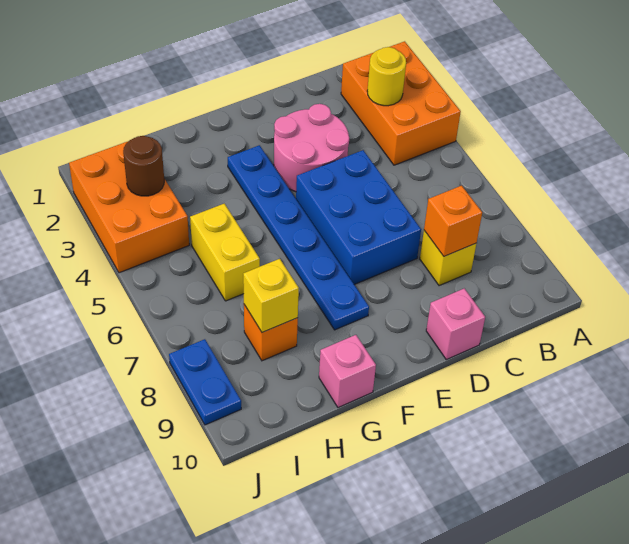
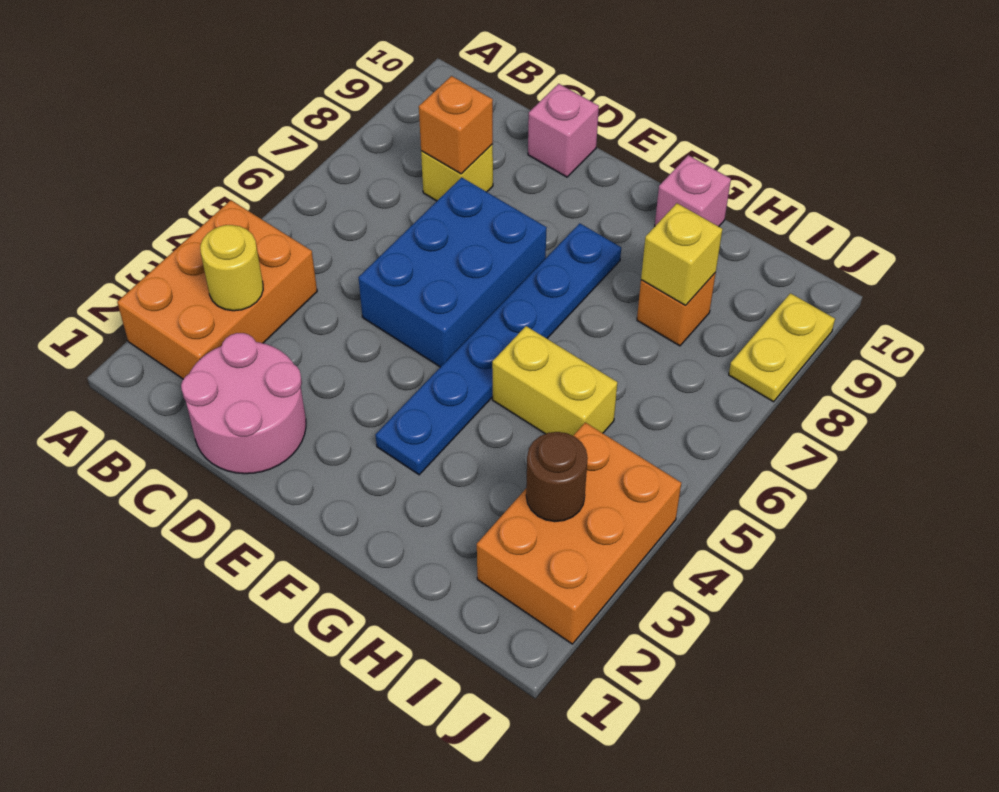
pink round brick D3:E4 level 1 -> pink round brick C1:D2 level 1
yellow brick H5:H6 level 1 -> yellow brick G5:H5 level 1
blue plate J8:J9 level 1 -> yellow plate J8:J9 level 1

